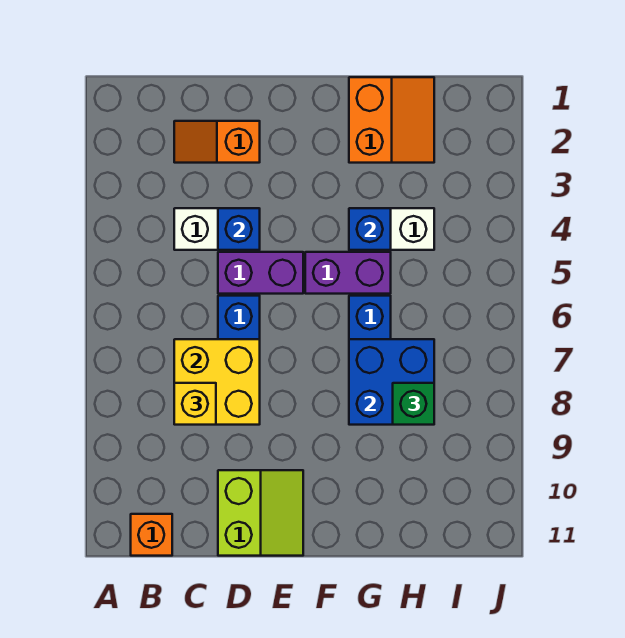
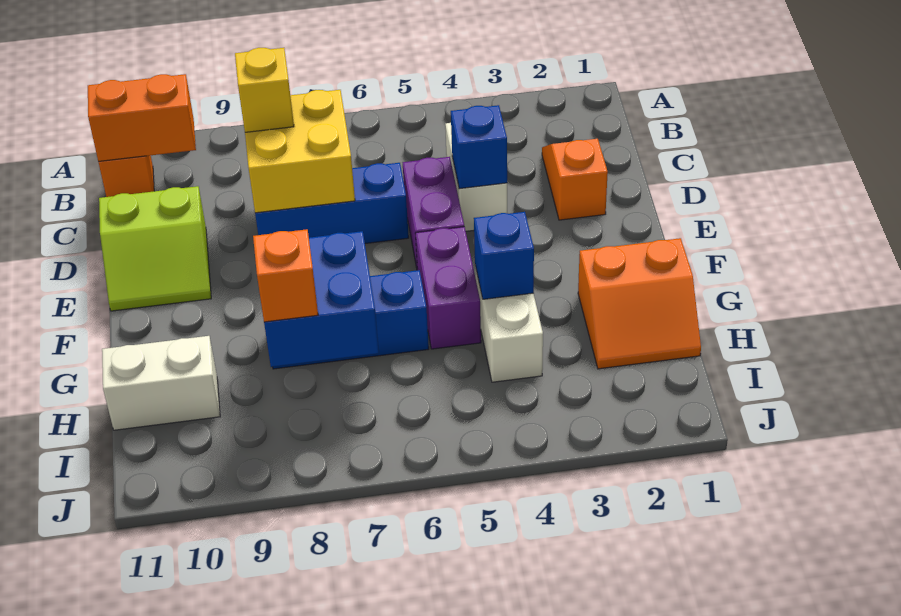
none -> orange brick B10:B11 level 2
green brick H8 level 3 -> orange brick H8 level 3
none -> white brick H10:H11 level 1

